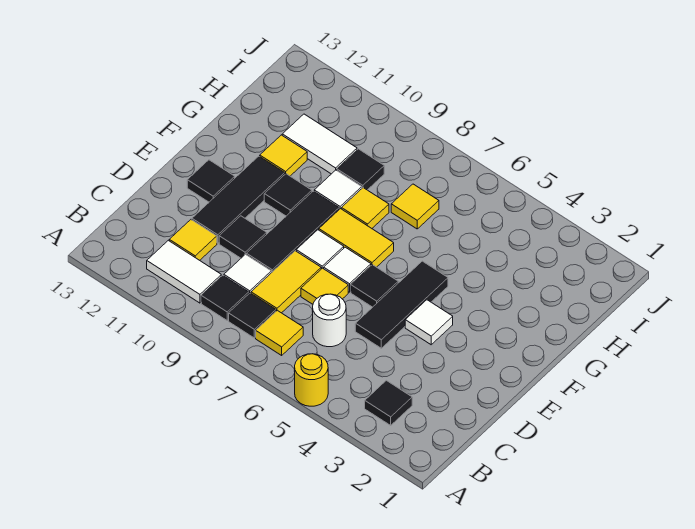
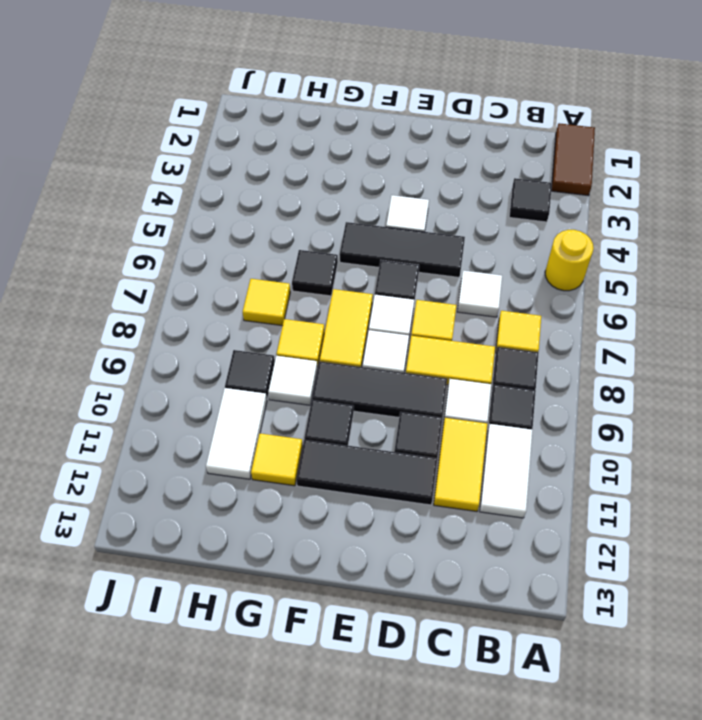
none -> brown tile A1:A2 level 1
white round brick C6 level 1 -> white tile C6 level 1
yellow tile C11 level 1 -> yellow tile C10:C11 level 1
black tile E12 level 1 -> black tile G6 level 1

